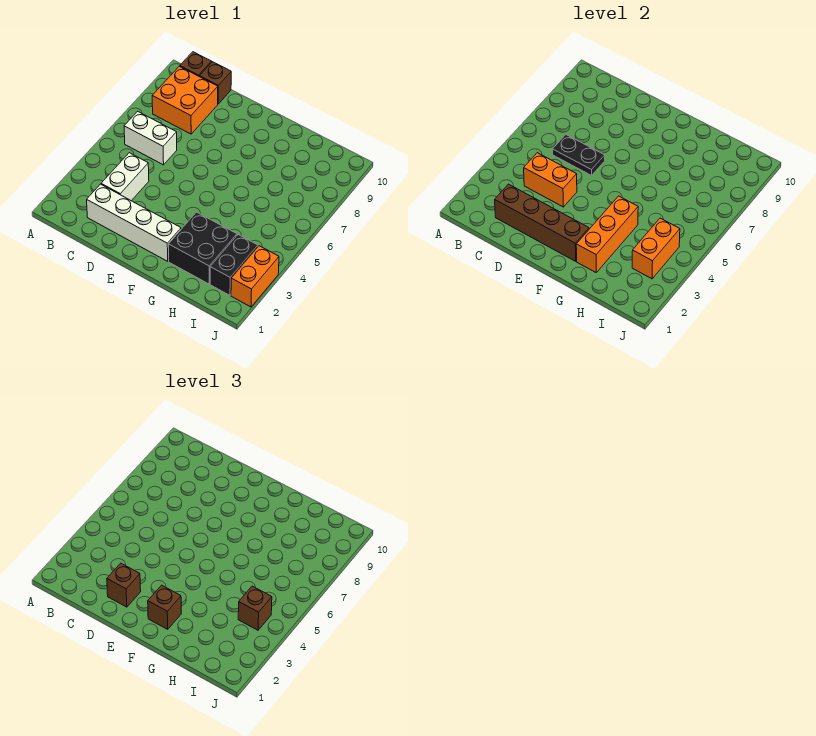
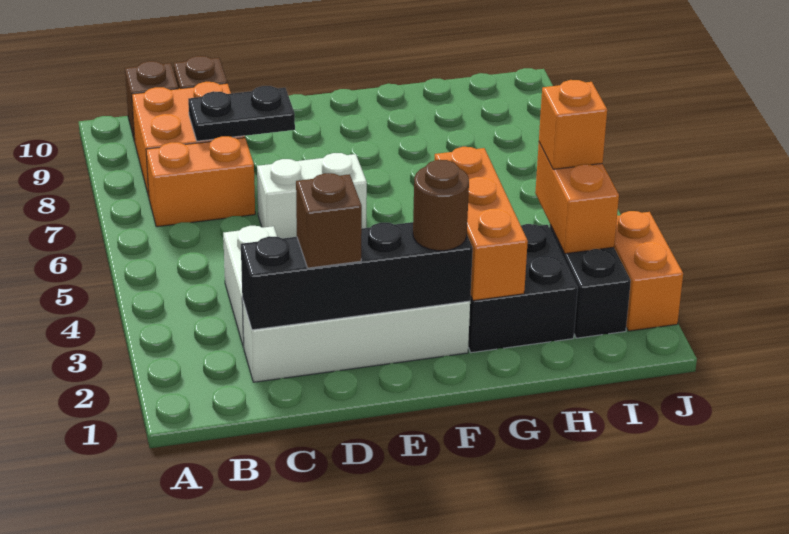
white brick B6:C6 level 1 -> white brick D6:E6 level 1
brown brick C2:F2 level 2 -> black brick C2:F2 level 2
orange brick C4:D4 level 2 -> orange brick B7:C7 level 1
black plate C6:D6 level 2 -> black plate C8:D8 level 2
brown brick F2 level 3 -> brown round brick F2 level 3
brown brick I4 level 3 -> orange brick I4 level 3

